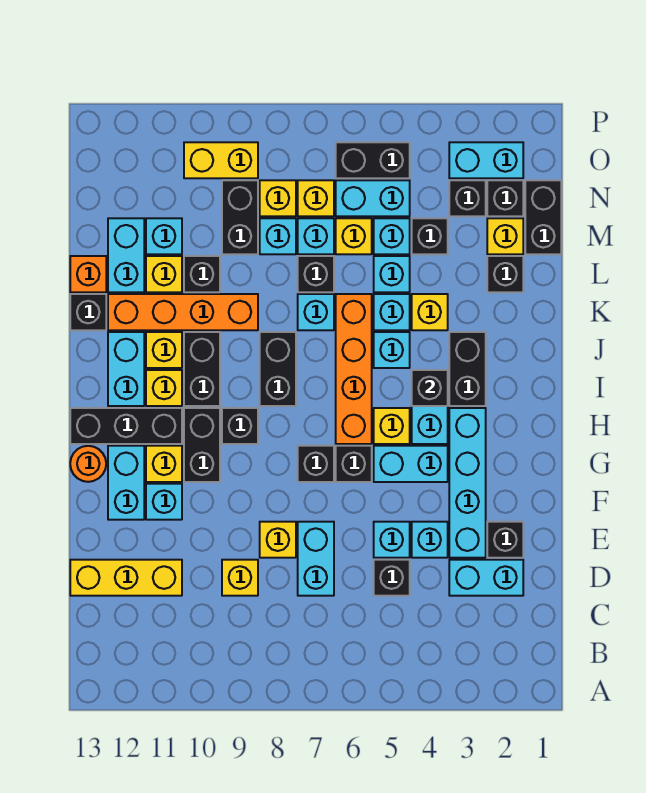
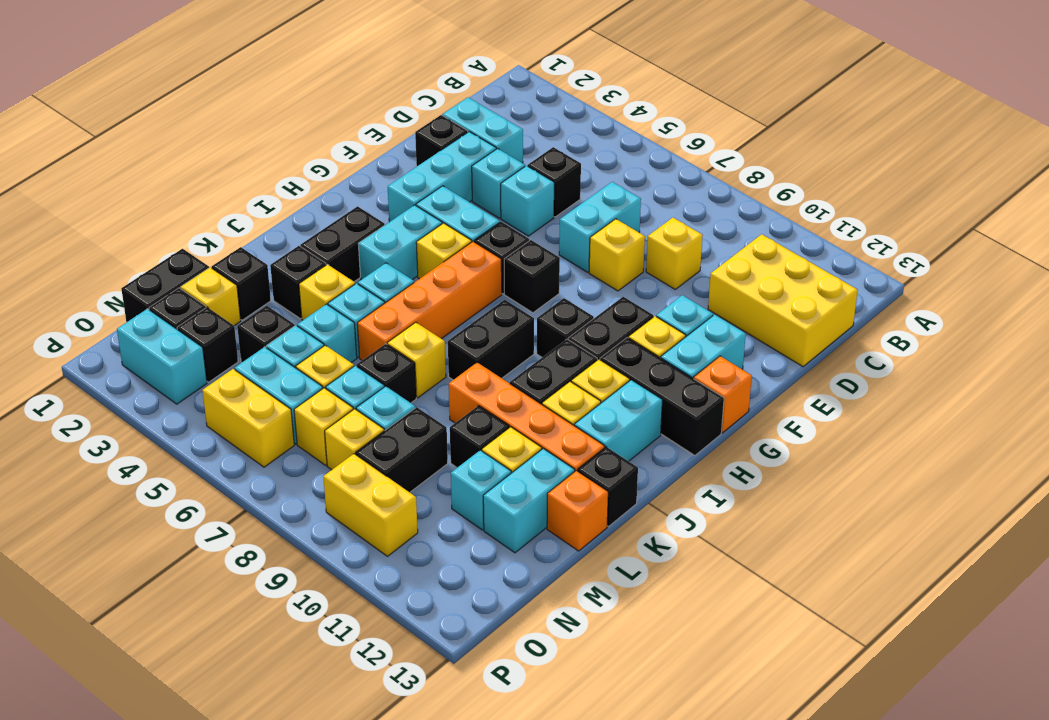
yellow brick D11:D13 level 1 -> yellow brick C11:D13 level 1
cyan brick E3:H3 level 1 -> cyan brick E3:G3 level 1
orange round brick G13 level 1 -> orange brick G13 level 1
black brick I4 level 2 -> black brick K3 level 1
cyan brick K7 level 1 -> yellow brick K7 level 1
black brick O5:O6 level 1 -> yellow brick O5:O6 level 1

